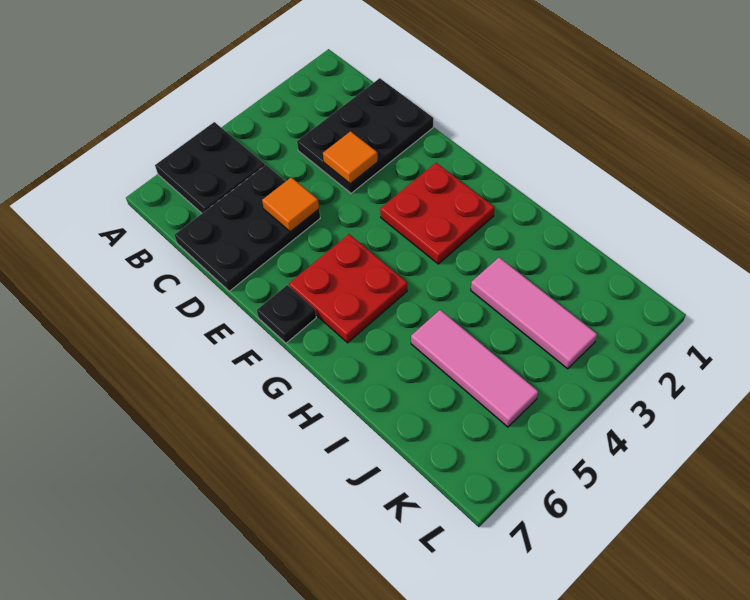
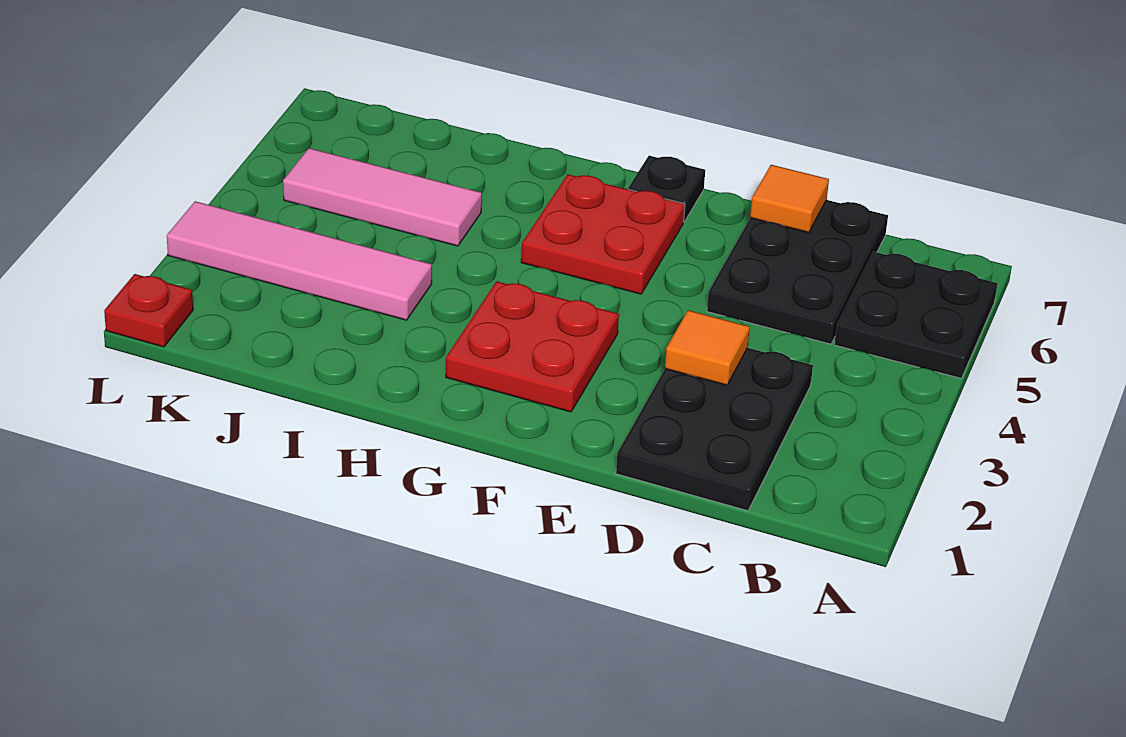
orange tile D5 level 2 -> orange tile D7 level 2
pink tile I3:K3 level 1 -> pink tile I3:L3 level 1
none -> red plate L1 level 1

